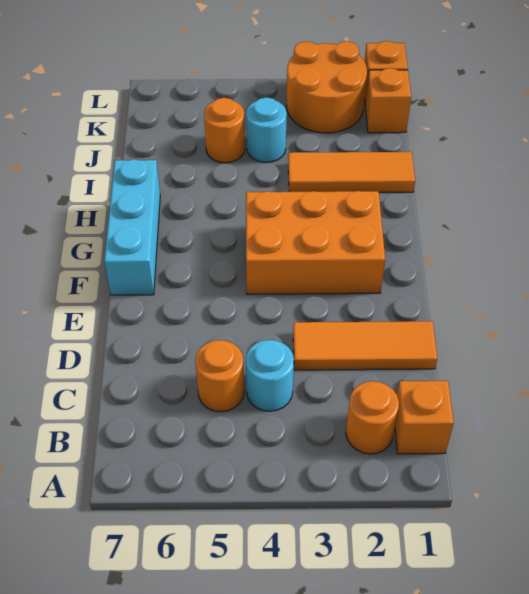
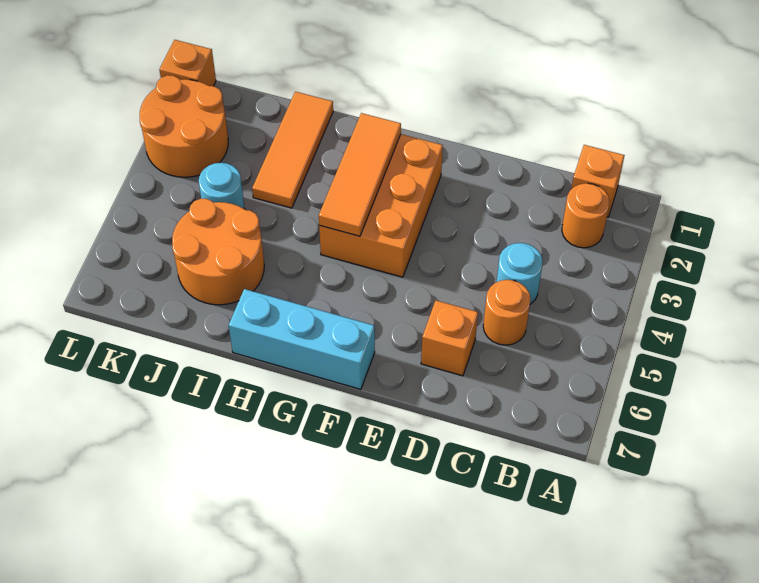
orange tile D1:D3 level 1 -> orange tile G2:G4 level 2
orange round brick J5 level 1 -> orange round brick I5:J6 level 1
orange brick K1 level 1 -> orange brick D6 level 1

